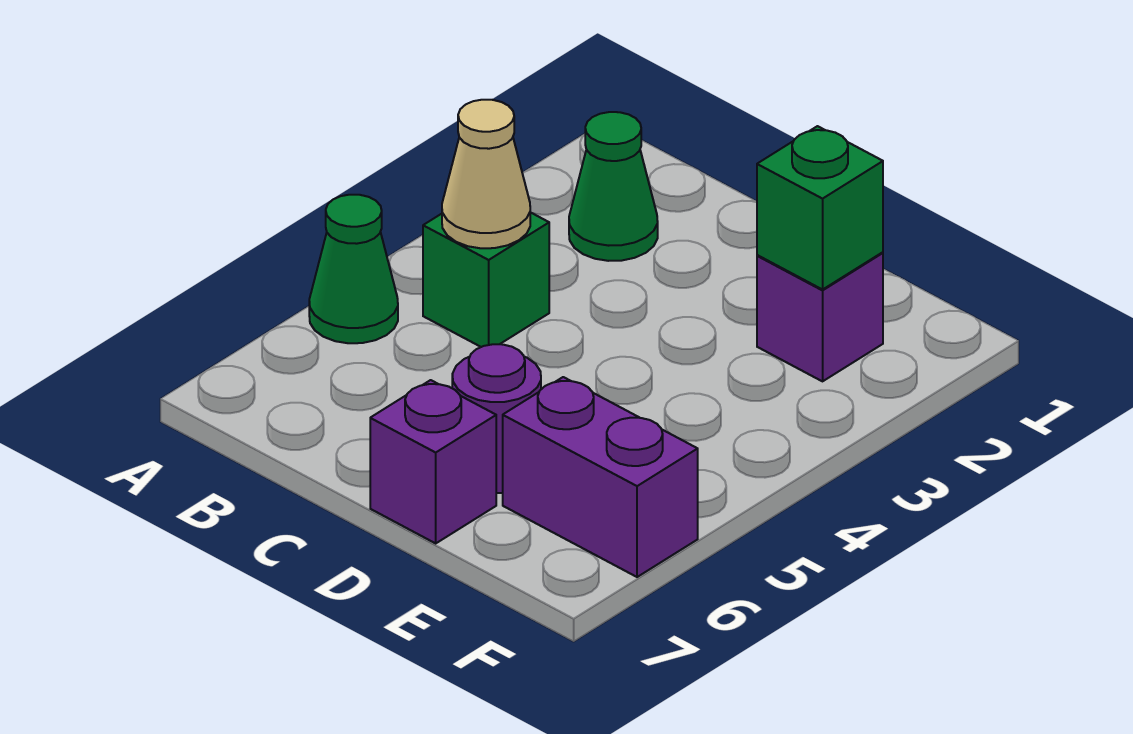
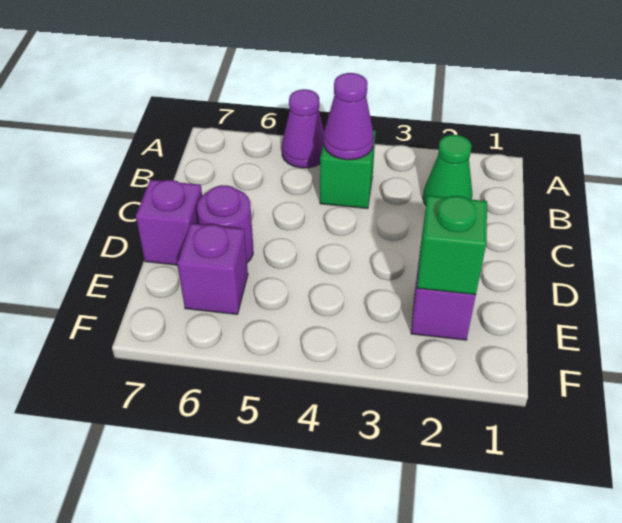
green cone A5 level 1 -> purple cone A5 level 1
tan cone B4 level 2 -> purple cone B4 level 2
purple brick E6:F6 level 1 -> purple brick E6 level 1

